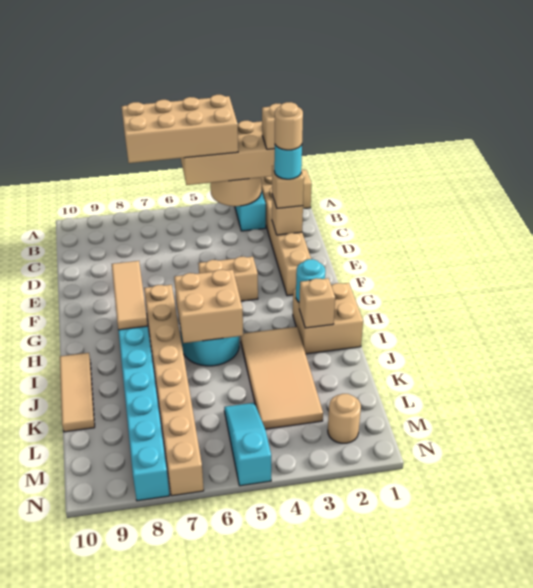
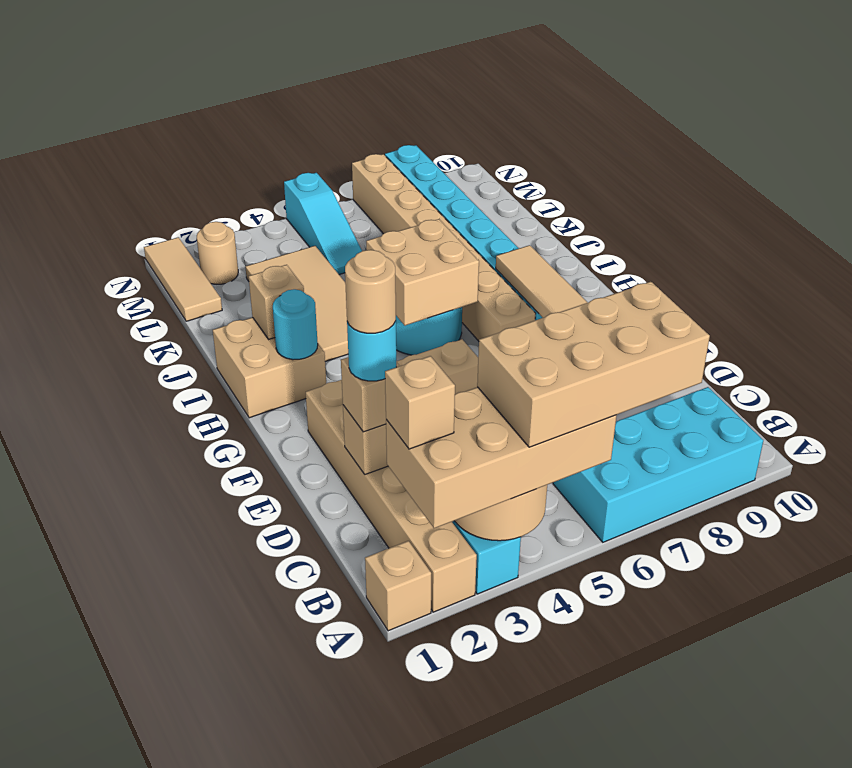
none -> cyan brick A6:B9 level 1
tan tile I10:K10 level 1 -> tan tile L1:N1 level 1

